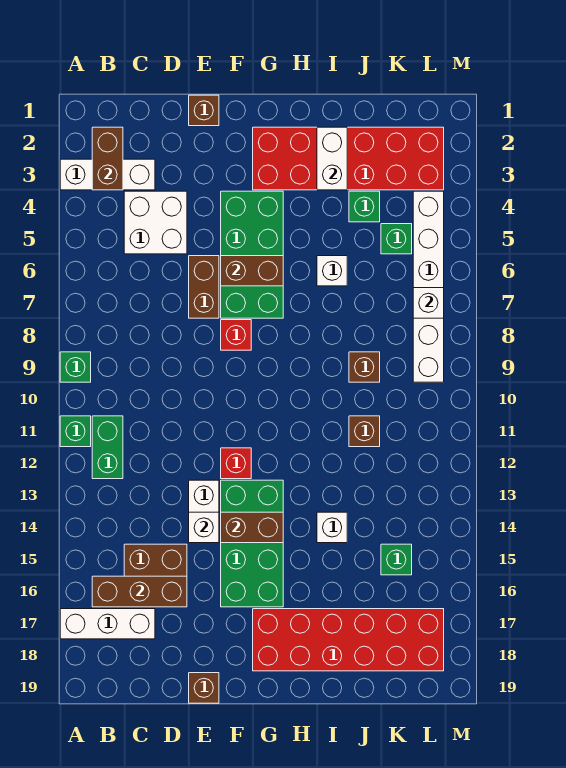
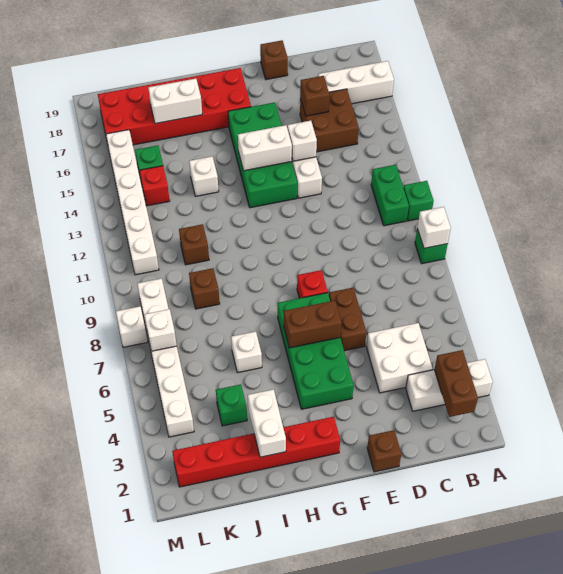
none -> white brick A9 level 2
brown brick B16:D16 level 2 -> brown brick D16 level 2
red brick F12 level 1 -> red brick K14 level 1
brown brick F14:G14 level 2 -> white brick F14:G14 level 2
red brick G2:L3 level 1 -> red brick G2:L2 level 1
none -> white brick I17:J17 level 2
green brick K5 level 1 -> none
none -> white brick L11:L16 level 1
none -> white brick M8 level 1

